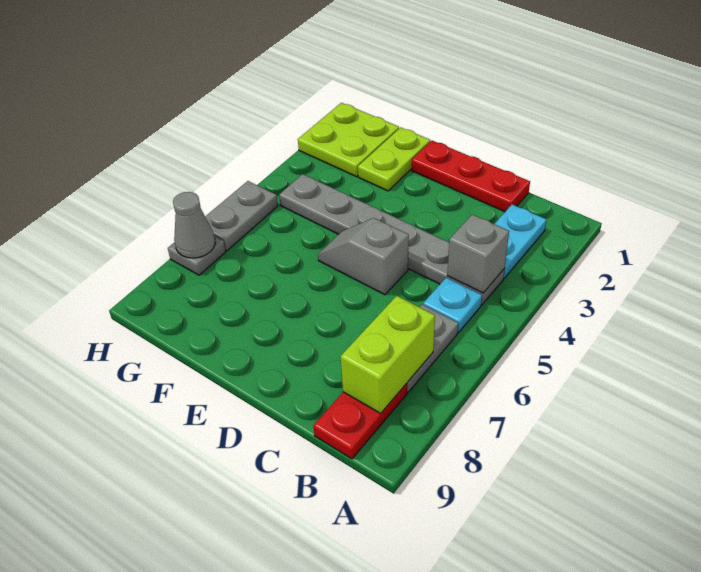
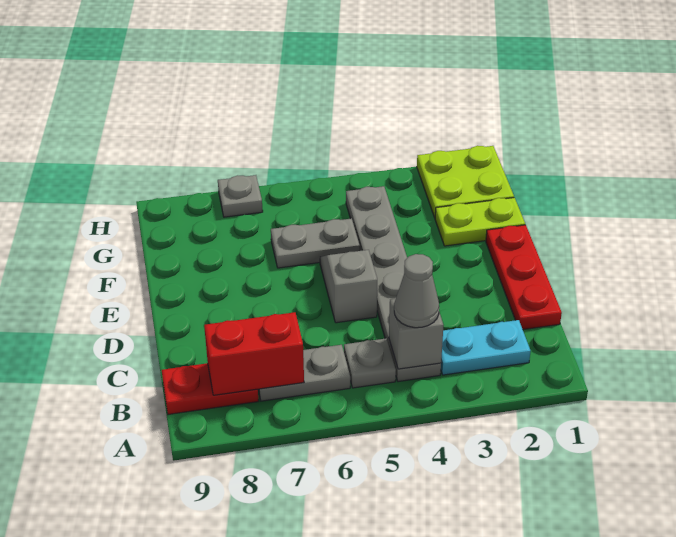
cyan plate B5 level 1 -> grey plate B5 level 1
lime brick B7:B8 level 2 -> red brick B7:B8 level 2
grey plate H5:H6 level 1 -> grey plate F5:F6 level 1
grey cone H7 level 2 -> grey cone B4 level 3

